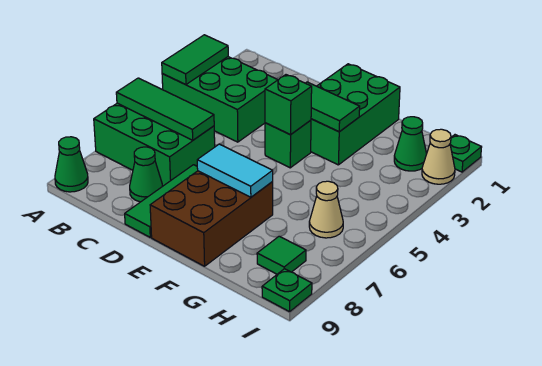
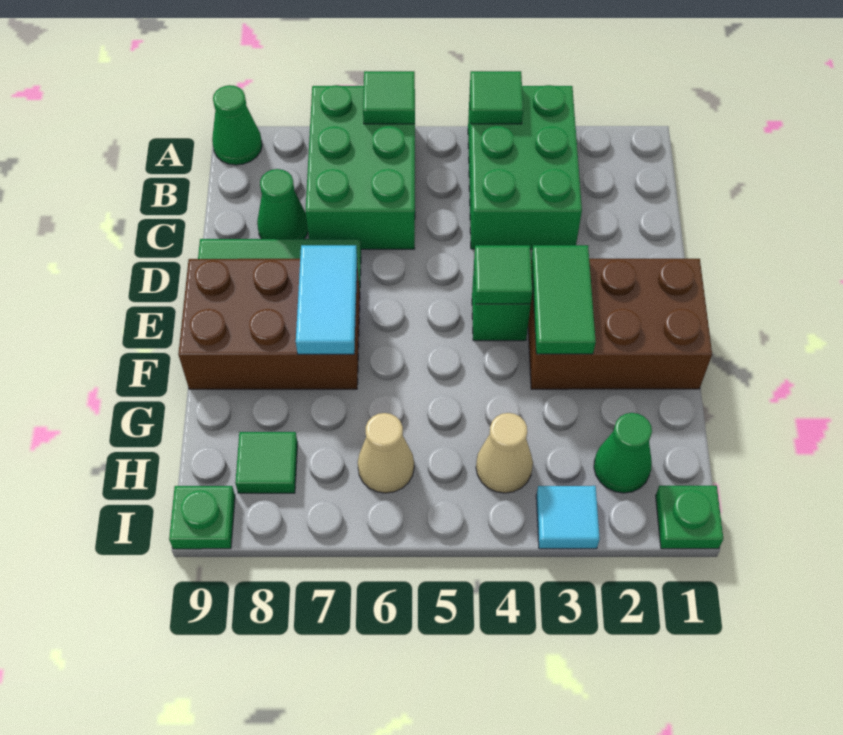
green tile A3:A4 level 2 -> green tile A4 level 2
green tile A6:C6 level 2 -> green tile A6 level 2
green brick E1:F3 level 1 -> brown brick E1:F3 level 1
green brick E4 level 2 -> green tile E4 level 2
tan cone I2 level 1 -> tan cone H4 level 1
none -> cyan tile I3 level 1

